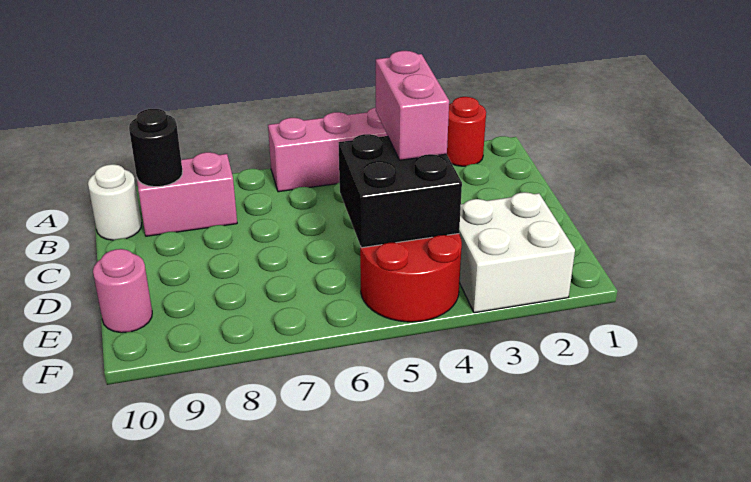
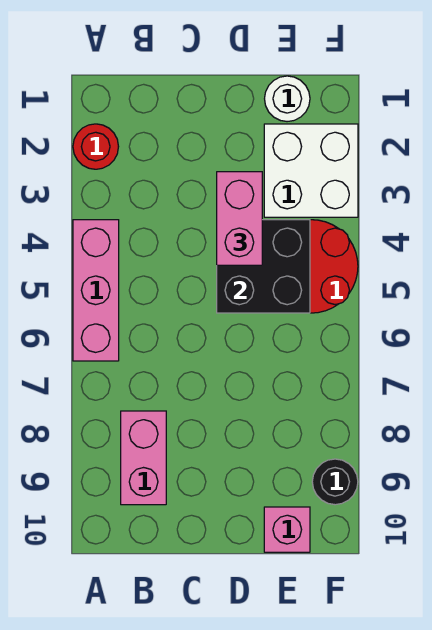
black round brick B9 level 2 -> black round brick F9 level 1
white round brick B10 level 1 -> white round brick E1 level 1
pink brick C4:D4 level 3 -> pink brick D3:D4 level 3
pink round brick E10 level 1 -> pink brick E10 level 1

